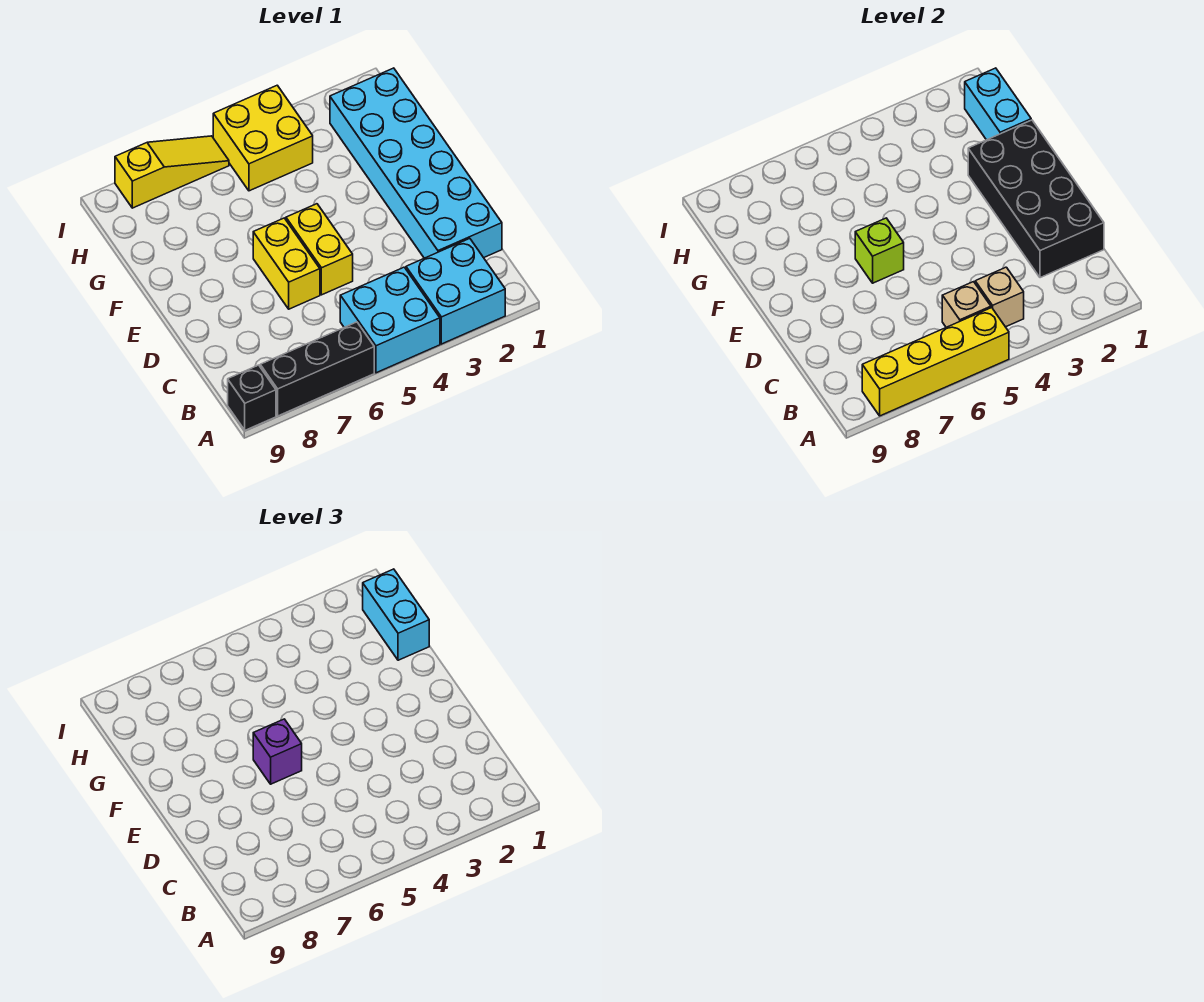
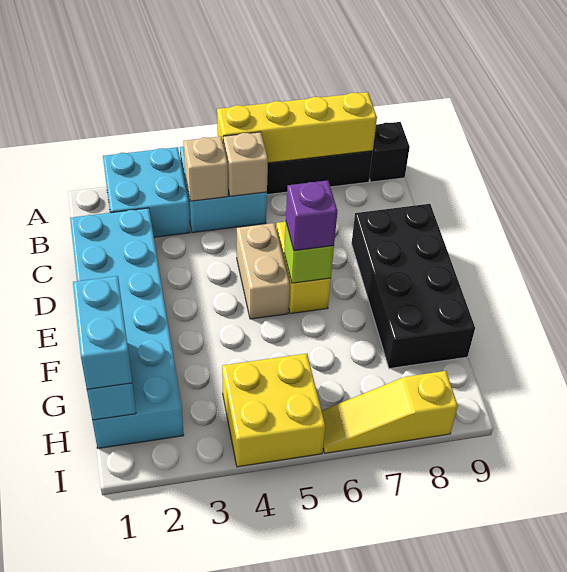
black brick C1:F2 level 2 -> black brick D8:G9 level 1
yellow brick D5:E5 level 1 -> tan brick D5:E5 level 1

